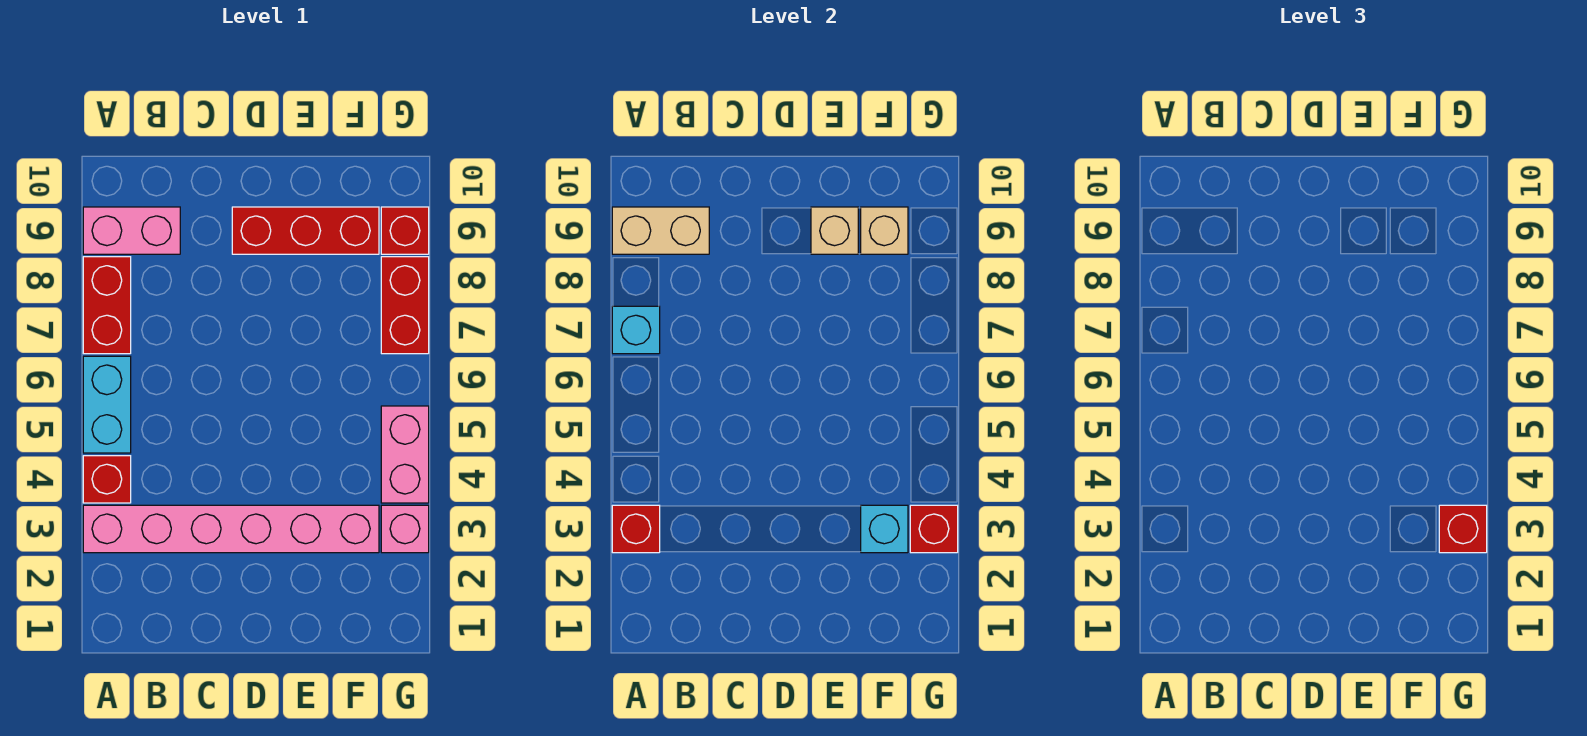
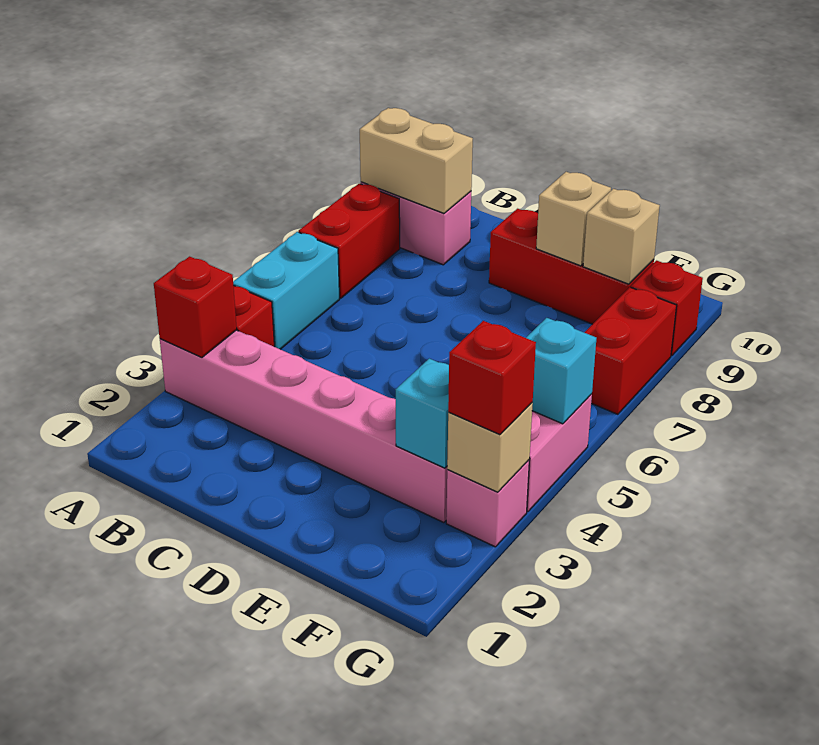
cyan brick A7 level 2 -> cyan brick G5 level 2
red brick G3 level 2 -> tan brick G3 level 2

